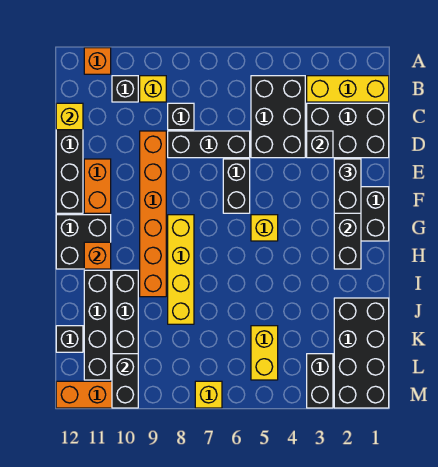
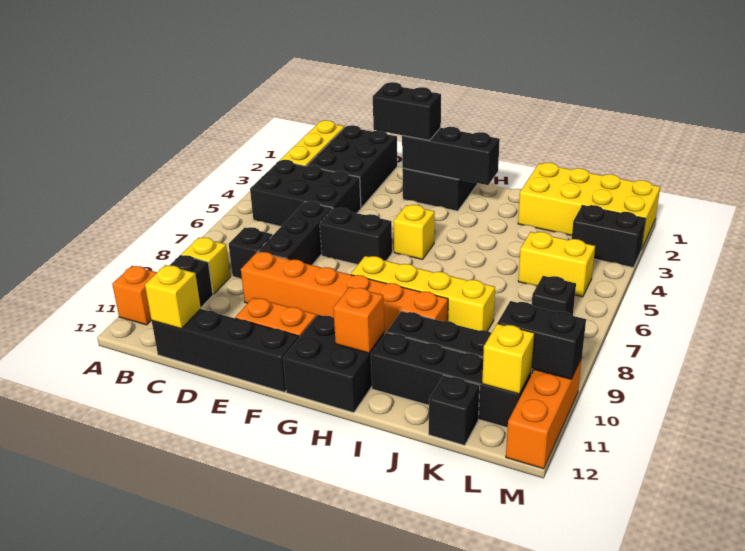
black brick D3 level 2 -> black brick L7 level 1
black brick J1:M2 level 1 -> yellow brick J1:M2 level 1
yellow brick M7 level 1 -> yellow brick L11 level 2

